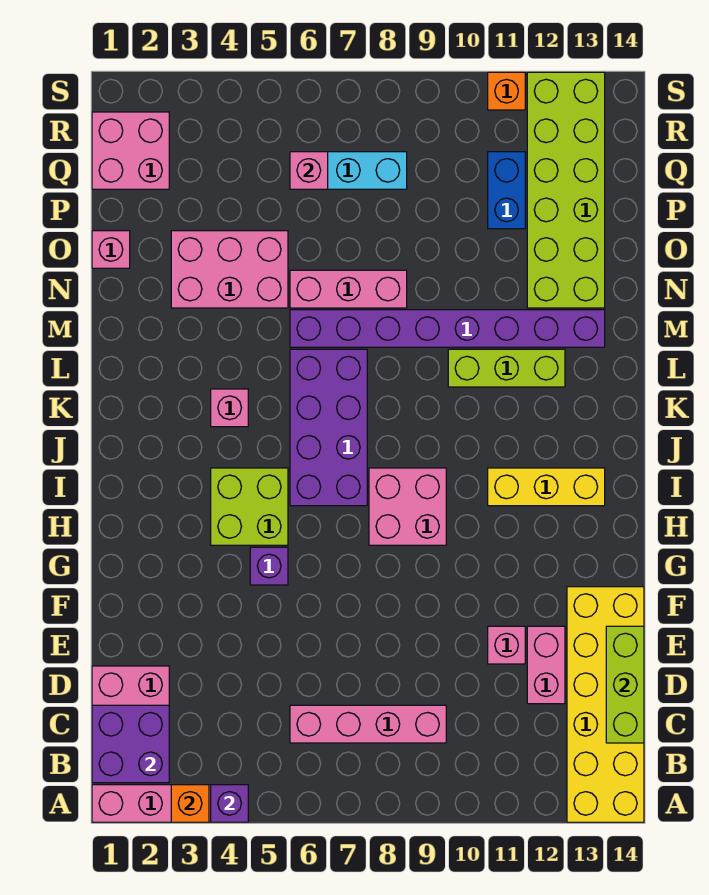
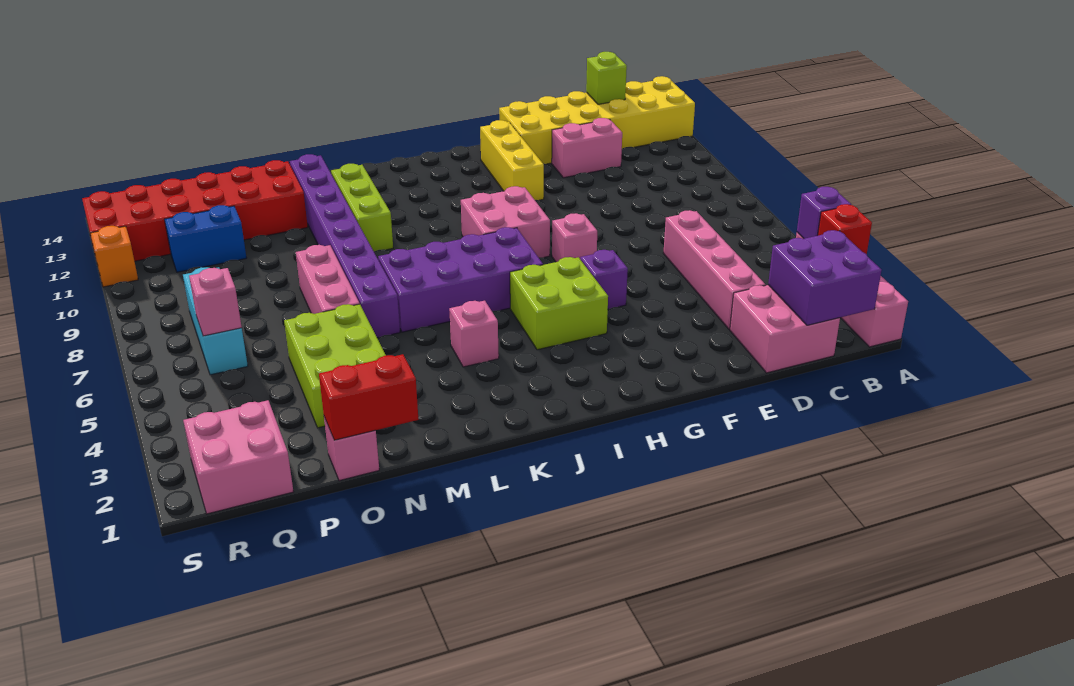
orange brick A3 level 2 -> red brick A3 level 2
pink brick C6:C9 level 1 -> pink brick D3:D6 level 1
lime brick C14:E14 level 2 -> lime brick C14 level 2
pink brick E11 level 1 -> pink brick G7 level 1
yellow brick I11:I13 level 1 -> yellow brick G11:G13 level 1
none -> red brick N1:O1 level 2
pink brick N3:O5 level 1 -> lime brick N3:O5 level 1
lime brick N12:S13 level 1 -> red brick N12:S13 level 1

